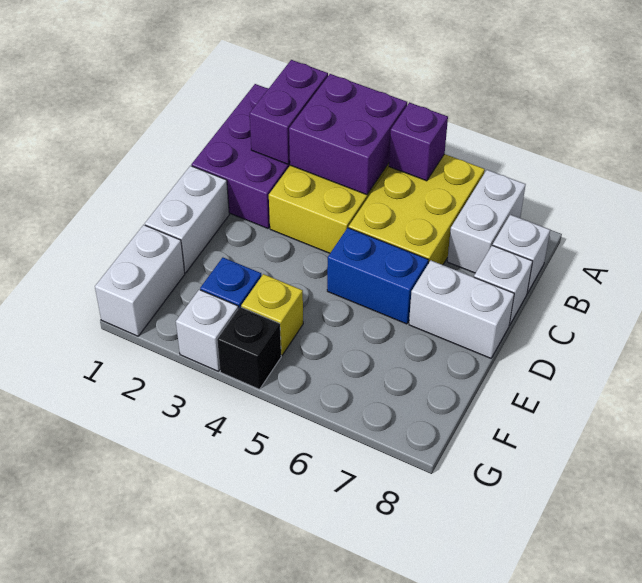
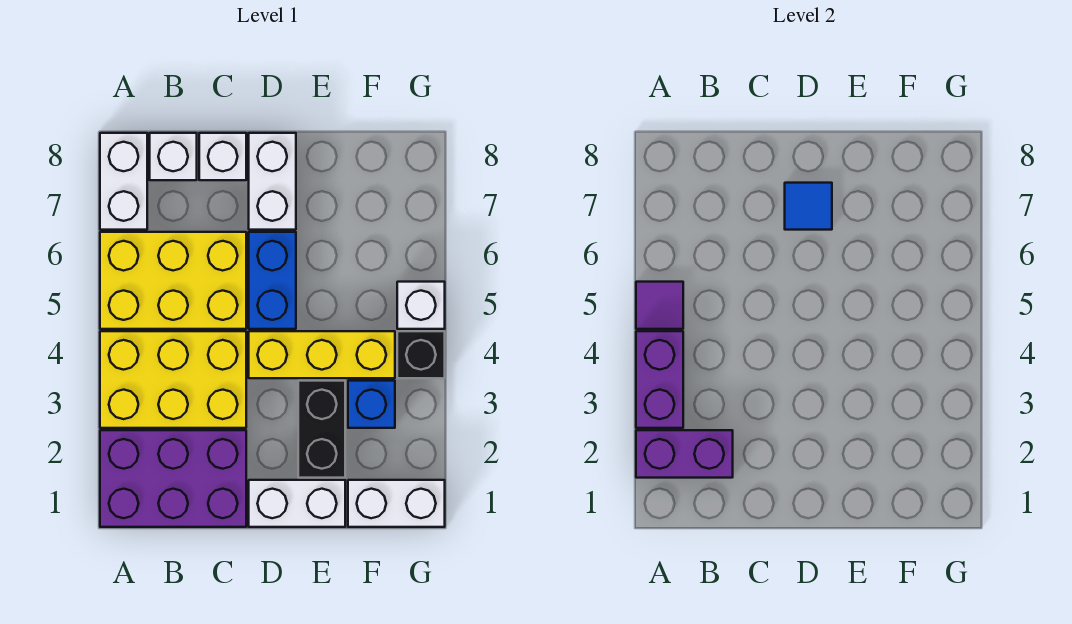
purple brick A3:B4 level 2 -> purple brick A3:A4 level 2
purple brick A5 level 2 -> purple tile A5 level 2
white brick A7:B7 level 1 -> white brick A7:A8 level 1
none -> blue tile D7 level 2
none -> black brick E2:E3 level 1
yellow brick F4 level 1 -> yellow brick D4:F4 level 1
white brick G3 level 1 -> white brick G5 level 1

